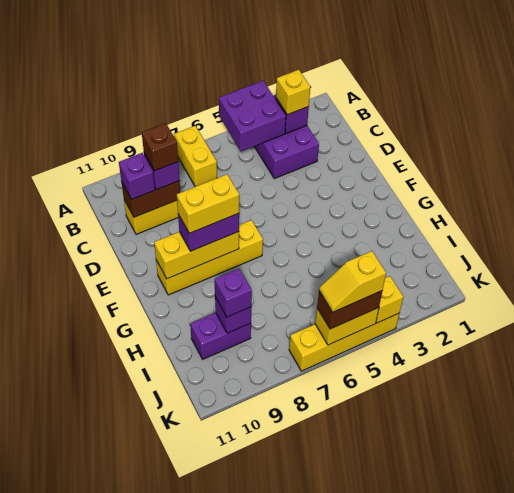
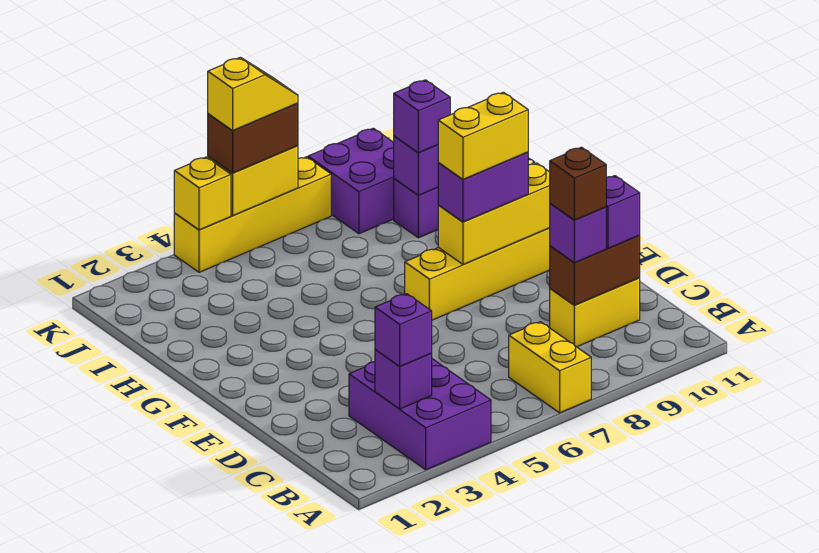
purple brick A4:B5 level 2 -> purple brick J8:K9 level 1
yellow brick B3 level 3 -> purple brick B3 level 3

